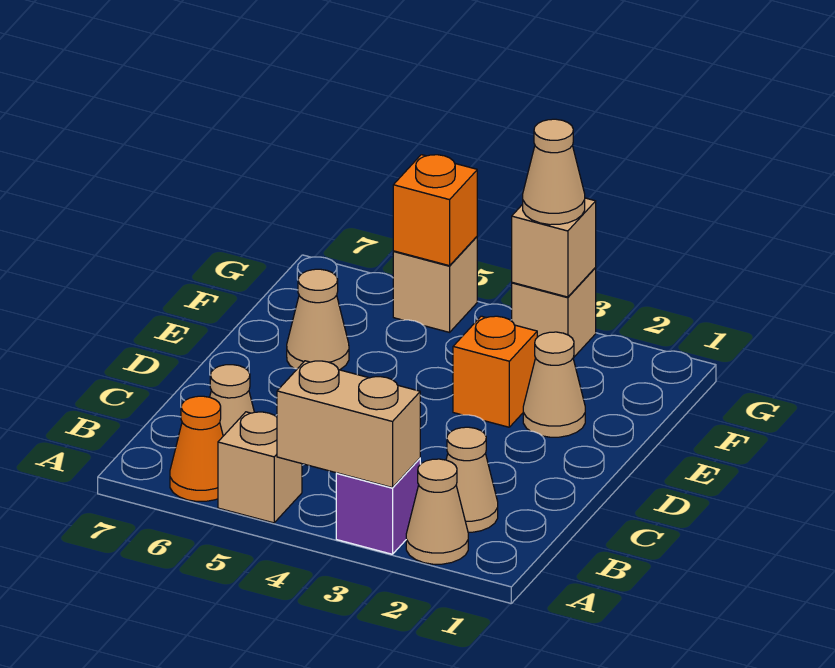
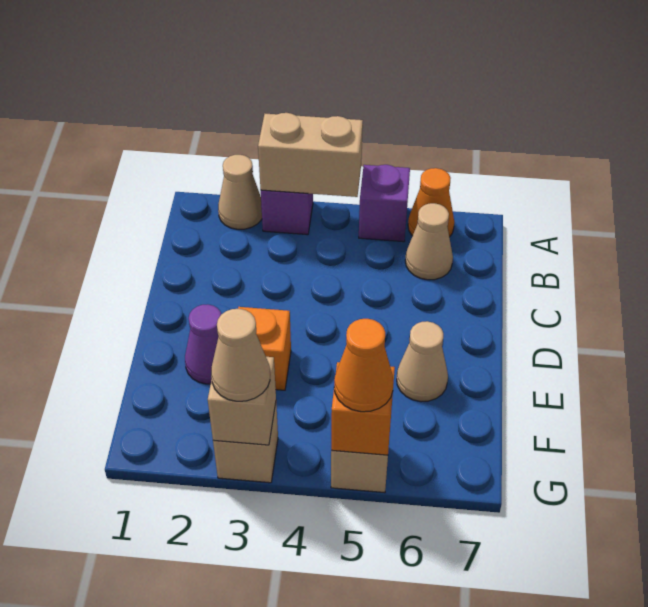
tan brick A5 level 1 -> purple brick A5 level 1
tan cone B2 level 1 -> none
tan cone E2 level 1 -> purple cone E2 level 1
none -> orange cone G5 level 3

